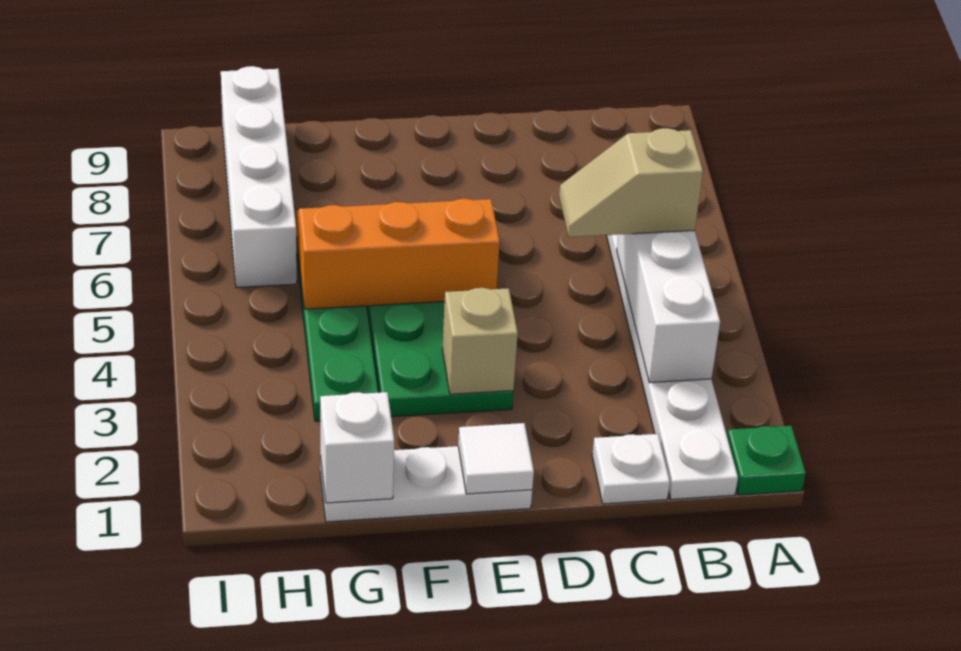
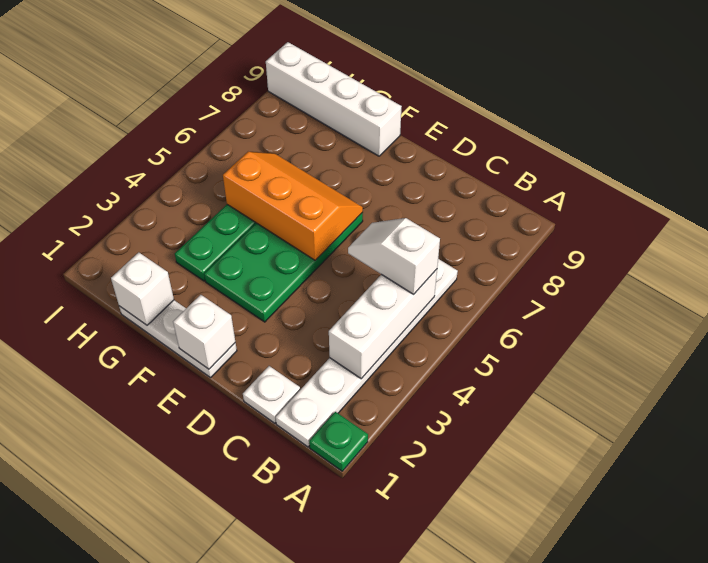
tan slope B5:C5 level 3 top B -> white slope B5:C5 level 3 top B
white tile E1 level 2 -> white brick E1 level 2
tan brick E3 level 2 -> none
white brick H6:H9 level 1 -> white brick F9:I9 level 1

